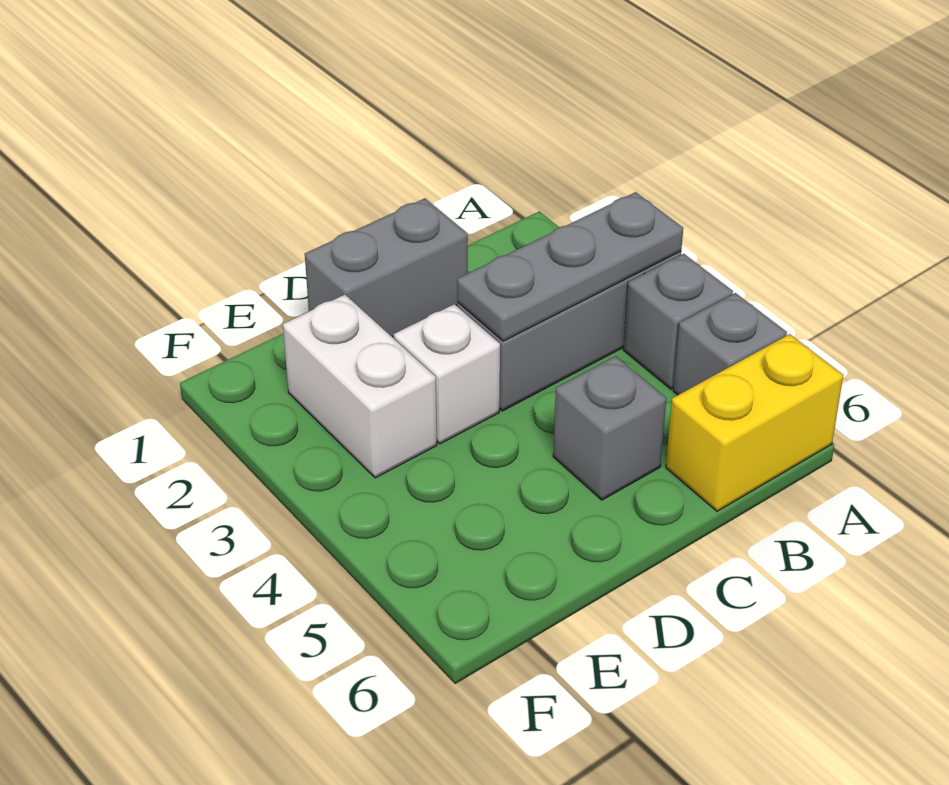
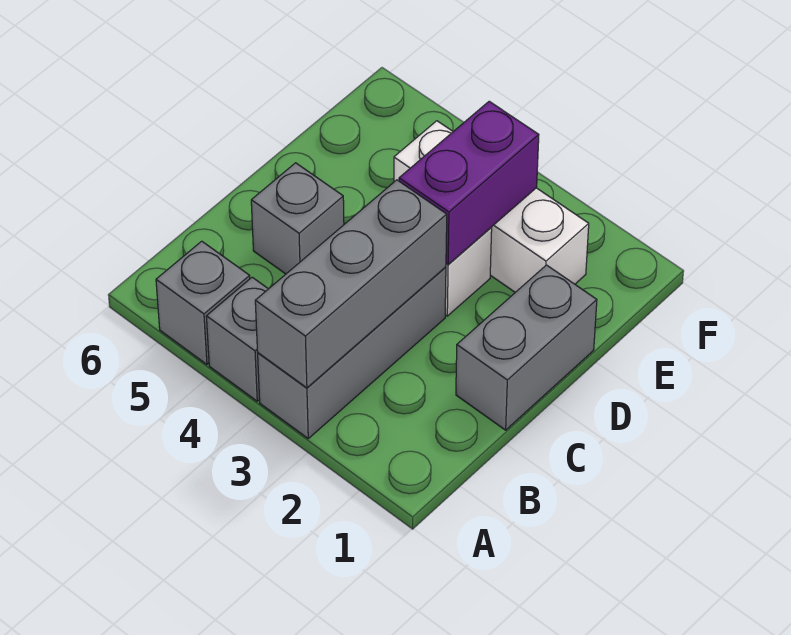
grey plate A3:C3 level 2 -> grey brick A3:C3 level 2
yellow brick A6:B6 level 1 -> none
none -> purple brick D3:E3 level 2
white brick E2:E3 level 1 -> white brick E2:E4 level 1

